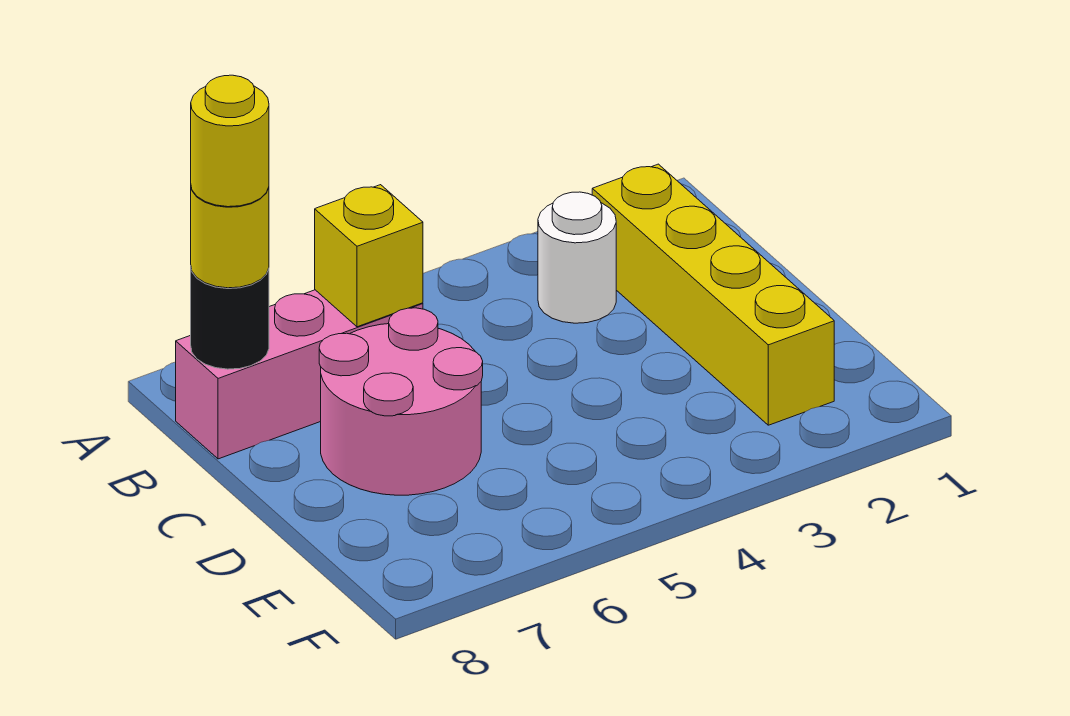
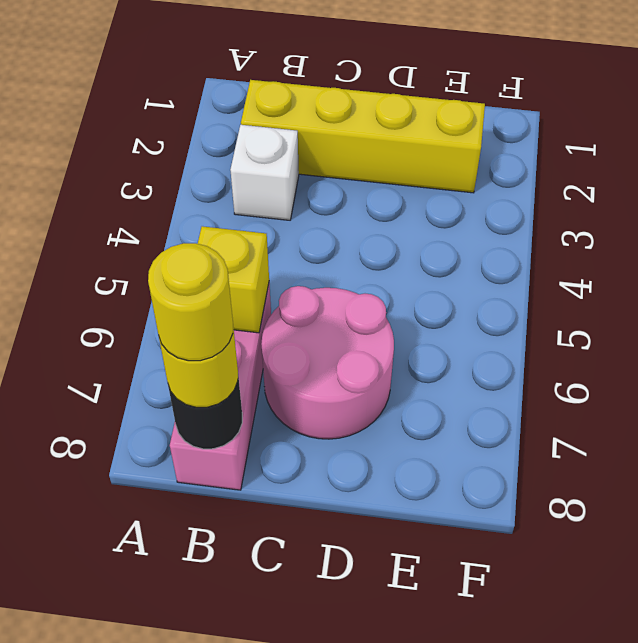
white round brick B3 level 1 -> white brick B3 level 1

